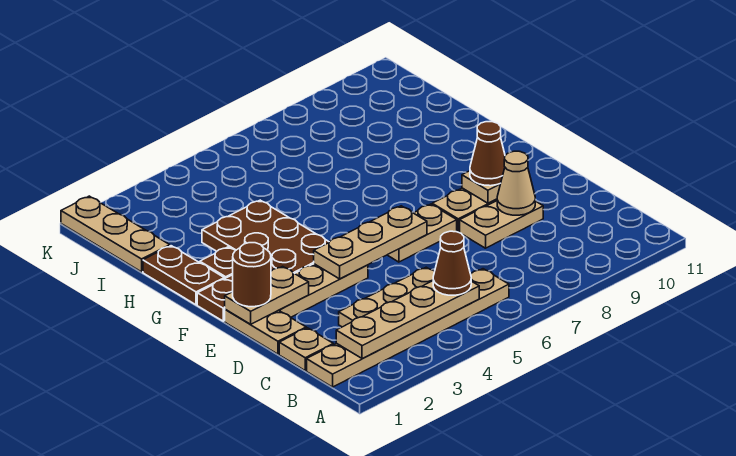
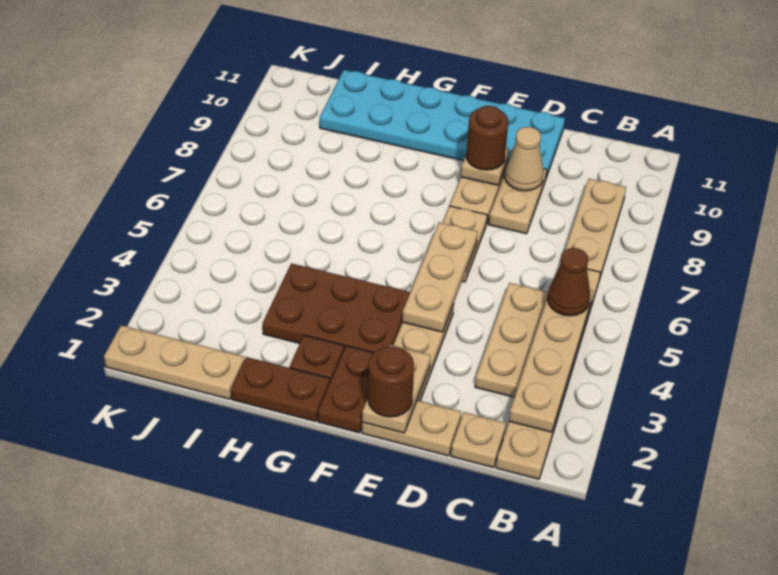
none -> tan plate B7:B9 level 1
none -> cyan plate D10:I11 level 1
brown cone E9 level 3 -> brown round brick E9 level 3

